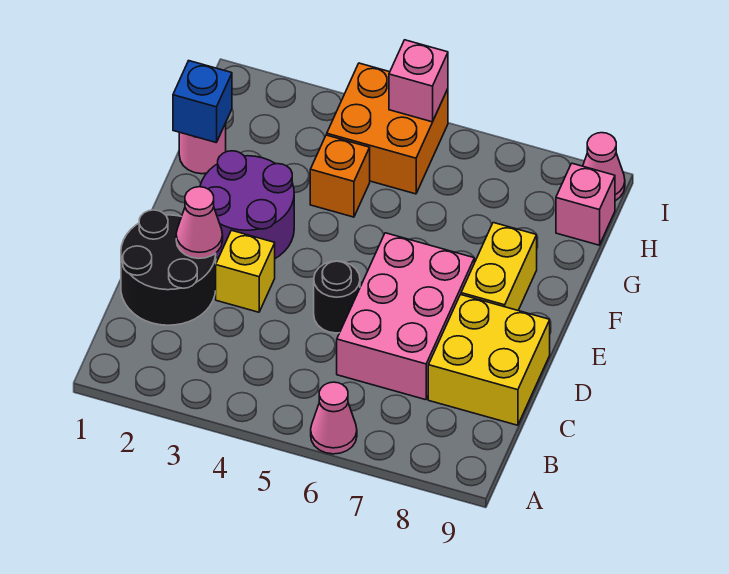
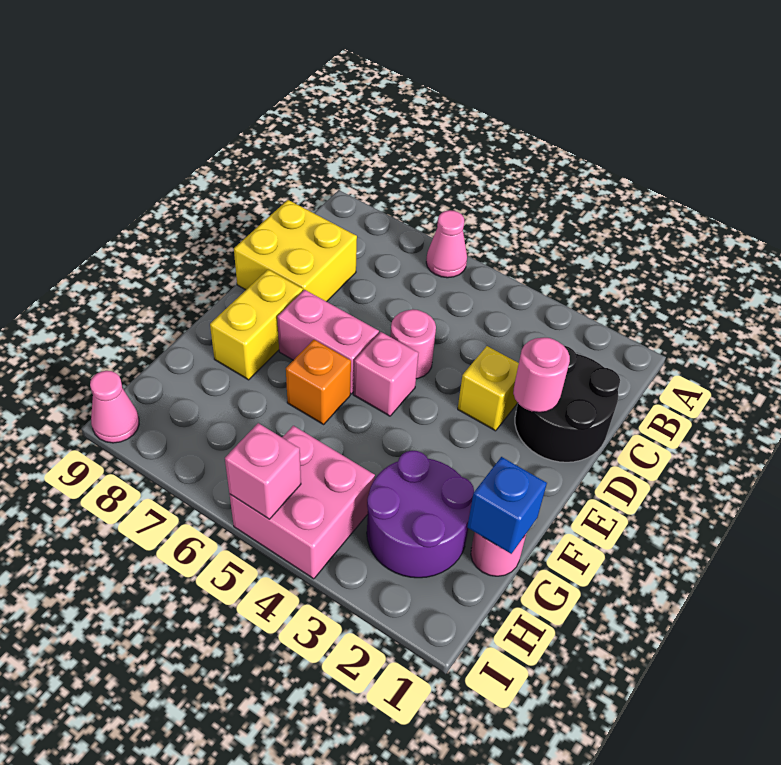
pink brick C6:E7 level 1 -> pink brick E6:E7 level 1
pink cone D2 level 2 -> pink round brick D2 level 2
black round brick D5 level 1 -> pink round brick D5 level 1
purple round brick E2:F3 level 1 -> purple round brick G2:H3 level 1
orange brick G4 level 1 -> orange brick F6 level 1
orange brick H4:I5 level 1 -> pink brick H4:I5 level 1
pink brick H9 level 1 -> pink brick E5 level 1

